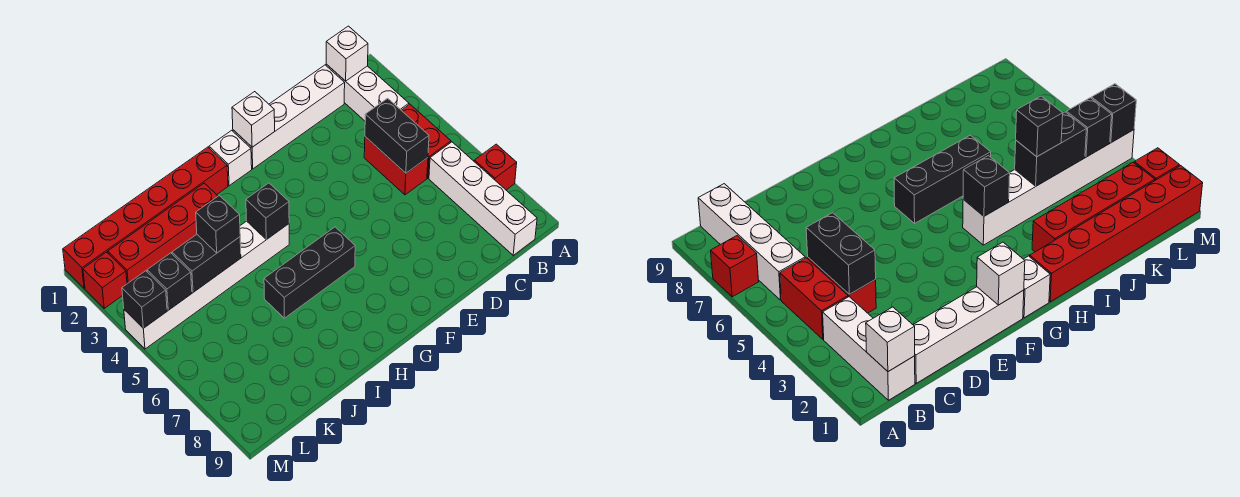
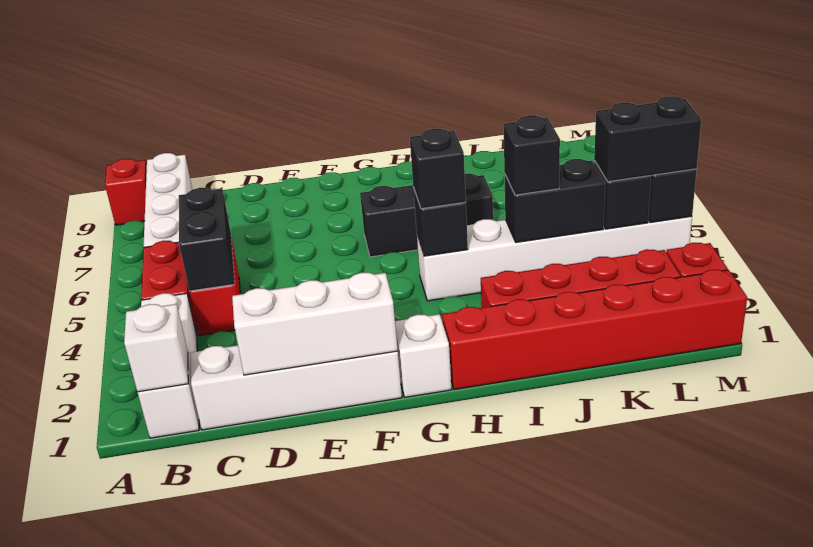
red brick A7 level 1 -> red brick A9 level 1
white brick F1 level 2 -> white brick D1:F1 level 2
none -> black brick H4 level 3
none -> black brick L4:M4 level 3

